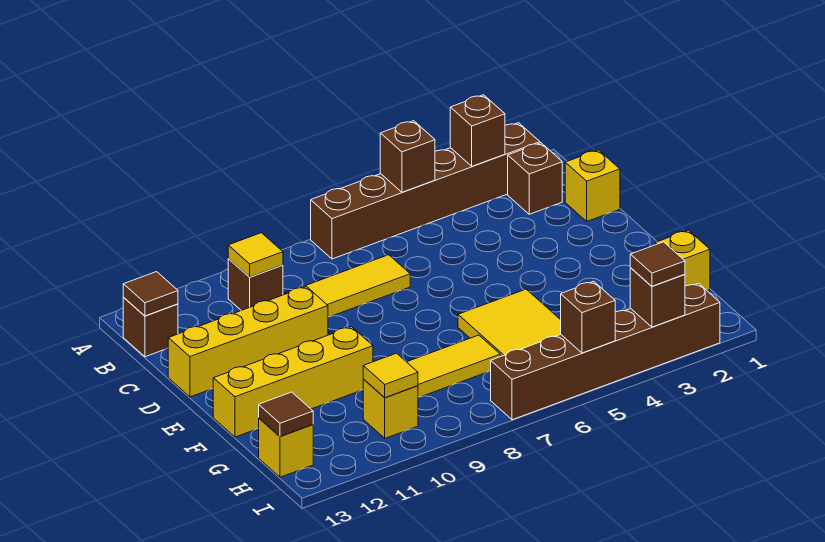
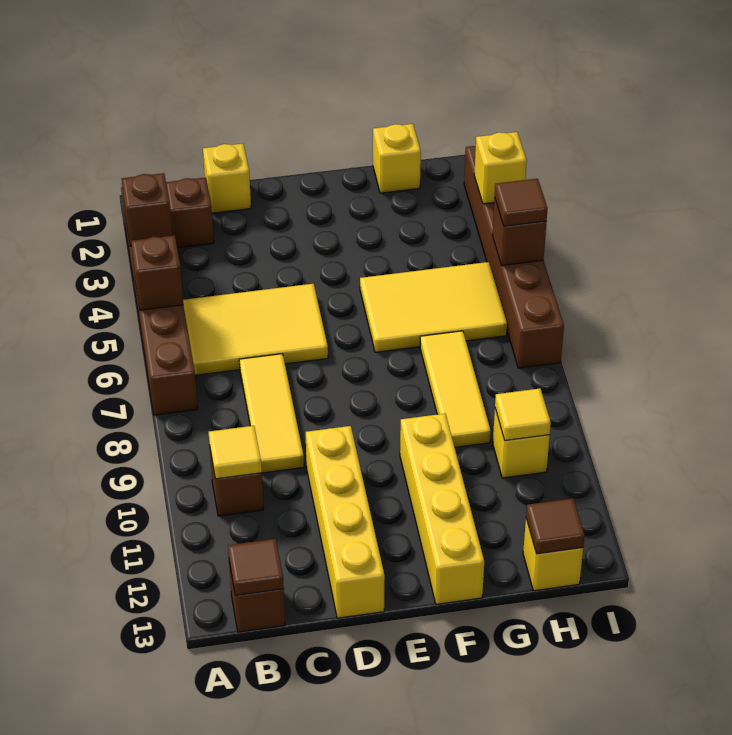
none -> yellow tile B5:D6 level 1
brown brick I3 level 2 -> yellow brick I3 level 2
brown tile I3 level 3 -> brown tile I5 level 3

